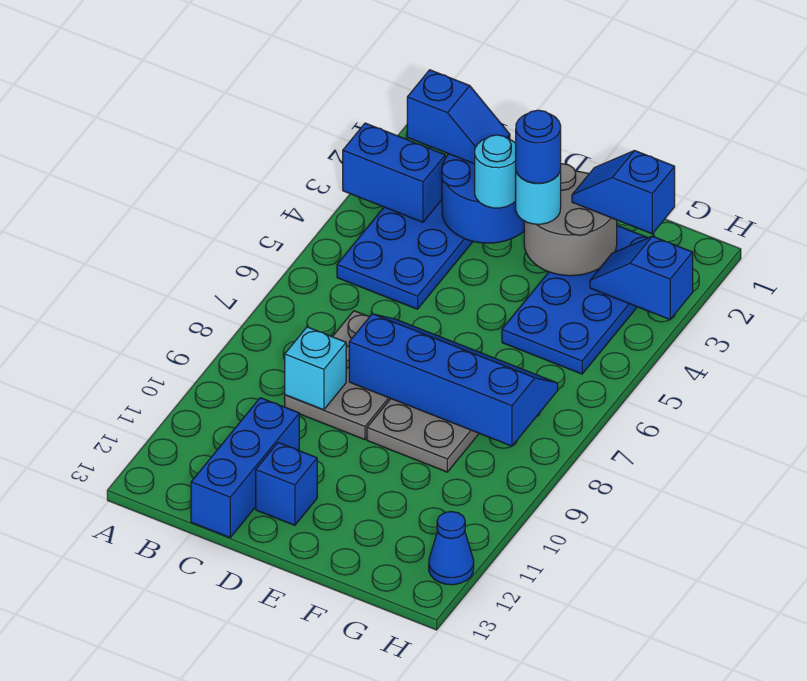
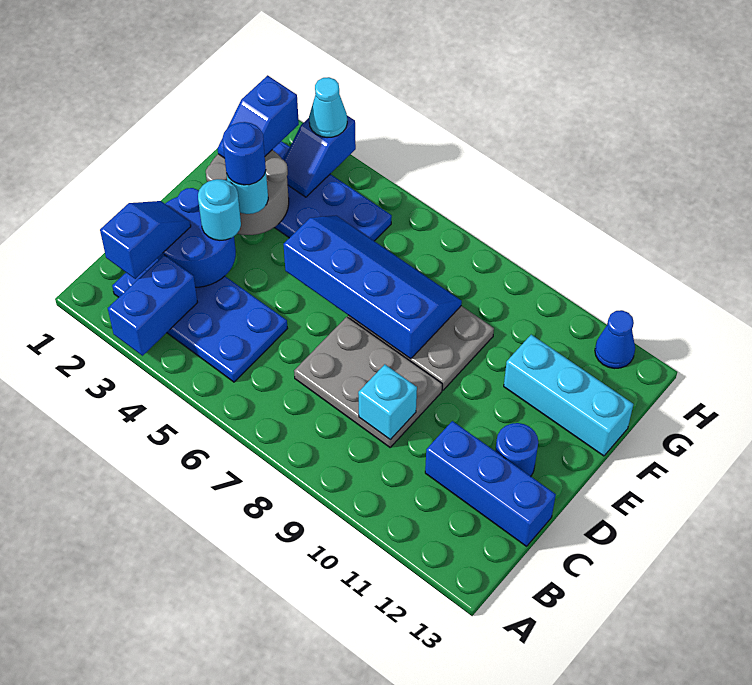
blue slope D7:G8 level 2 top 8 -> blue slope E5:F8 level 2 top E
blue brick D12 level 1 -> blue round brick D12 level 1
none -> cyan brick F11:F13 level 1
none -> cyan cone H3 level 3

